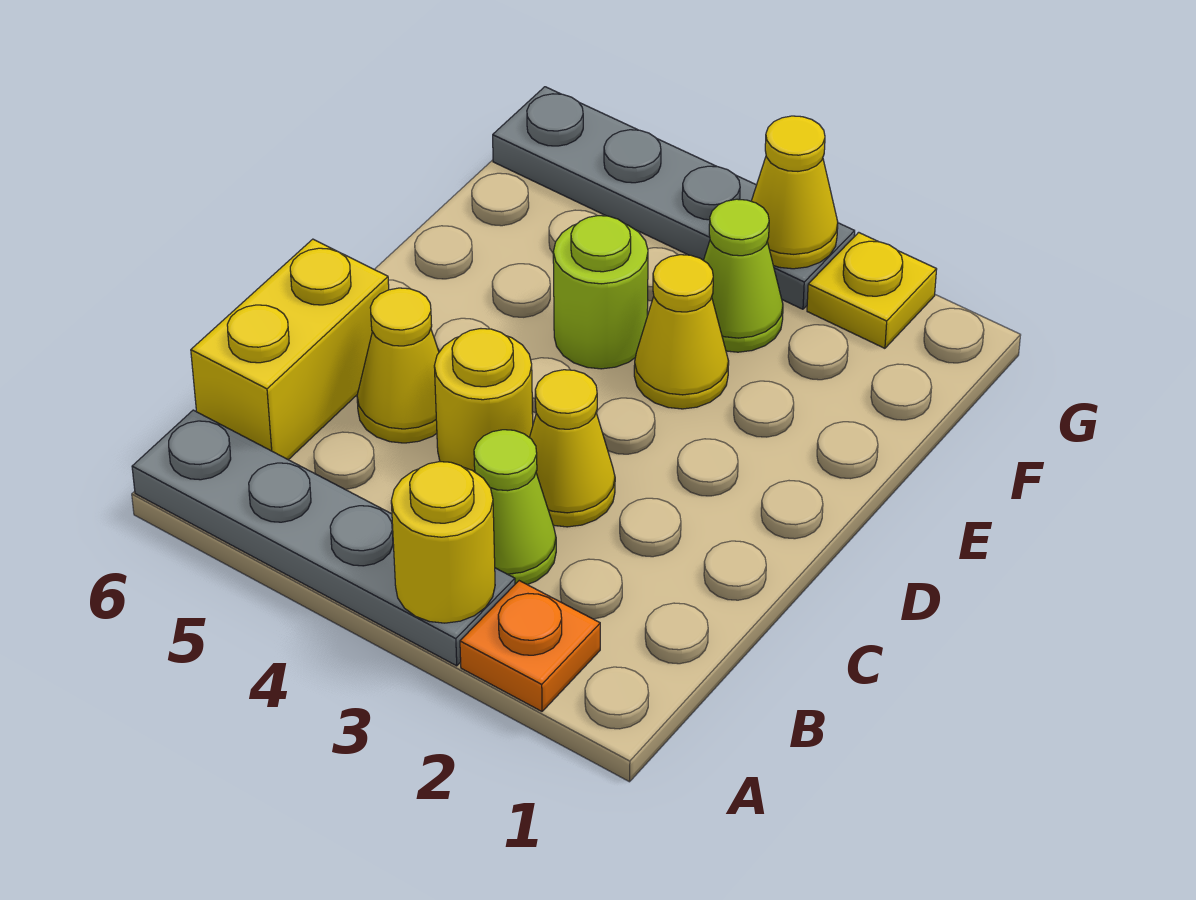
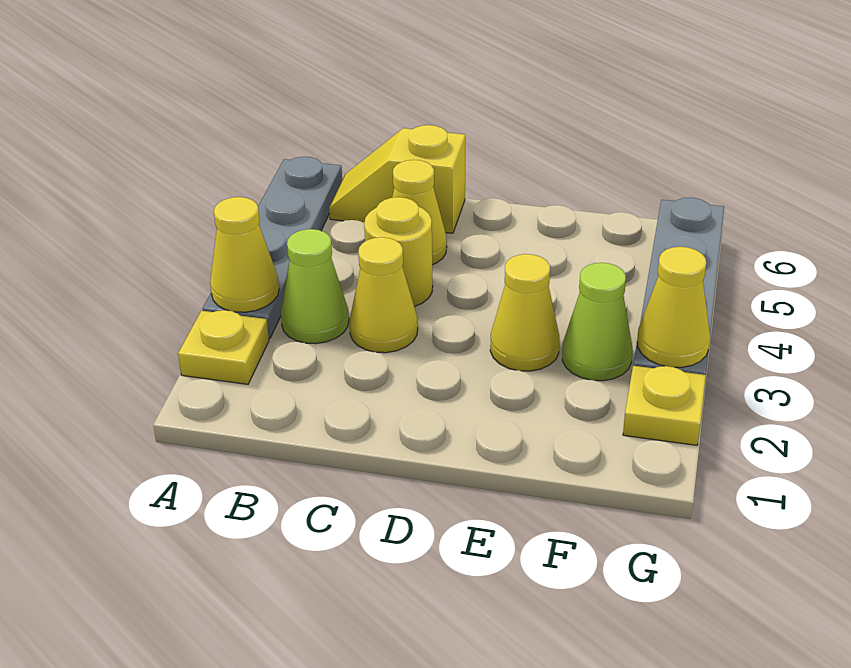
orange plate A2 level 1 -> yellow plate A2 level 1
yellow round brick A3 level 2 -> yellow cone A3 level 2
yellow brick B6:C6 level 1 -> yellow slope B6:C6 level 1 top C
lime round brick E4 level 1 -> none

